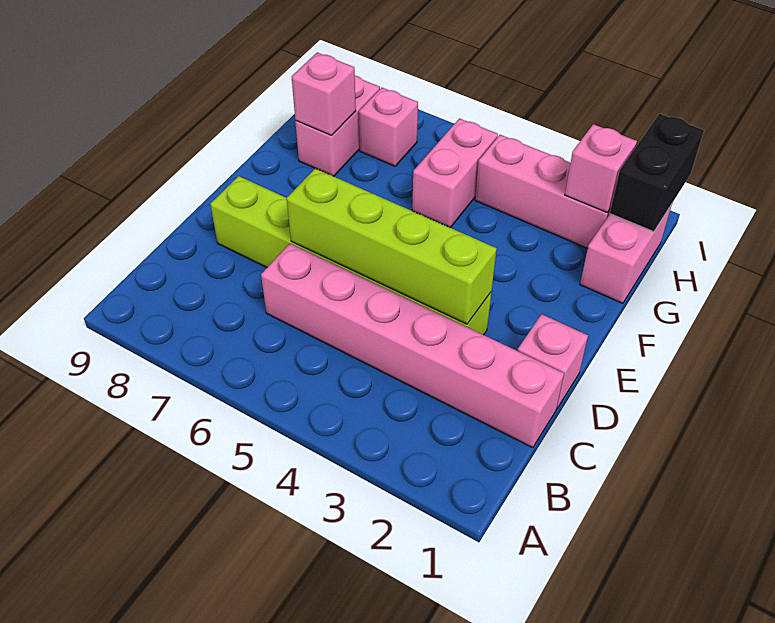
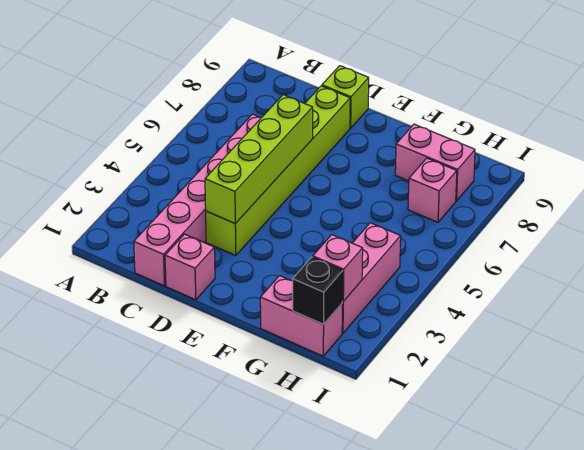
none -> lime brick D9 level 1
pink brick G5:H5 level 1 -> none
pink brick G8 level 2 -> none
black brick H1:I1 level 2 -> black brick H1 level 2

